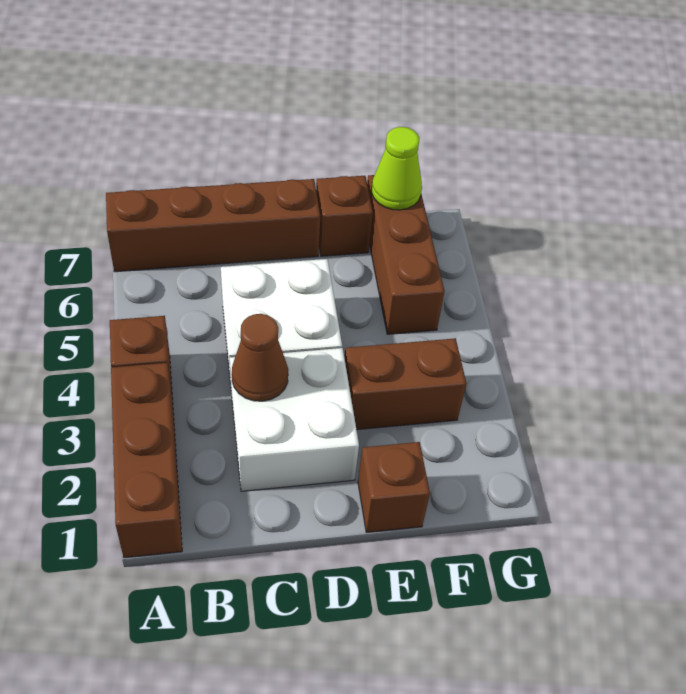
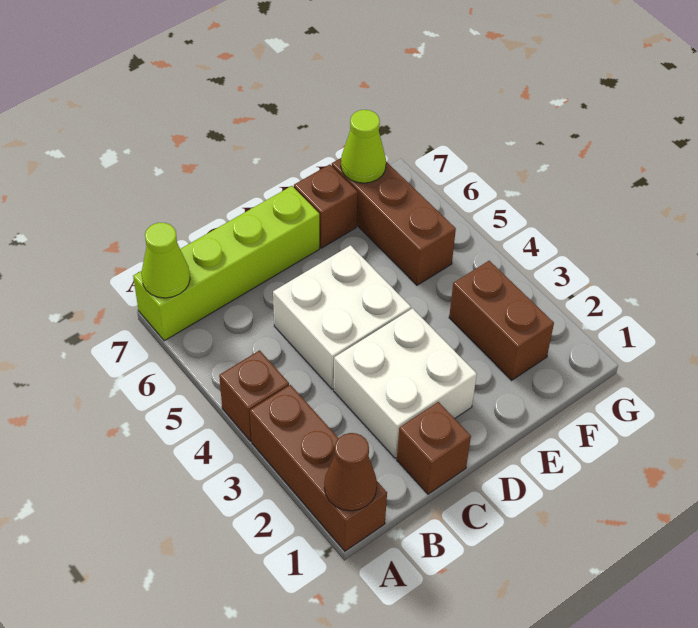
brown brick A7:D7 level 1 -> lime brick A7:D7 level 1
none -> lime cone A7 level 2
brown cone C3 level 2 -> brown cone A1 level 2
brown brick E1 level 1 -> brown brick C1 level 1
brown brick E3:F3 level 1 -> brown brick F2:F3 level 1

